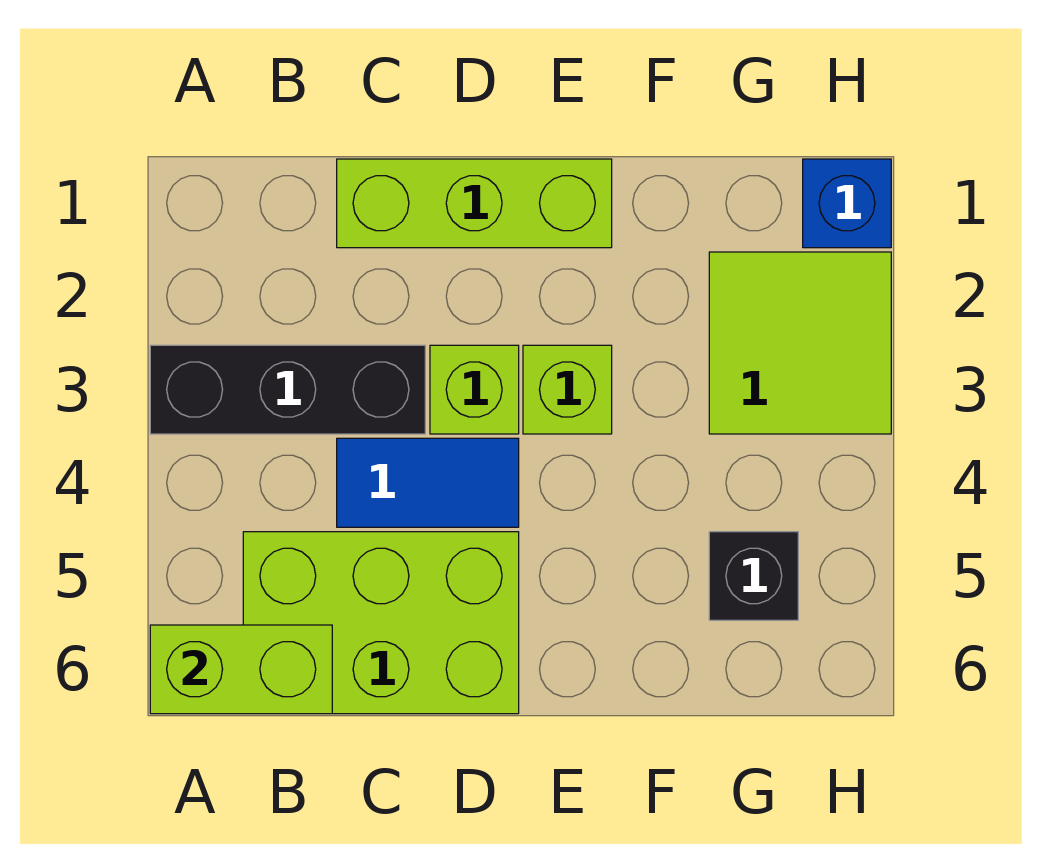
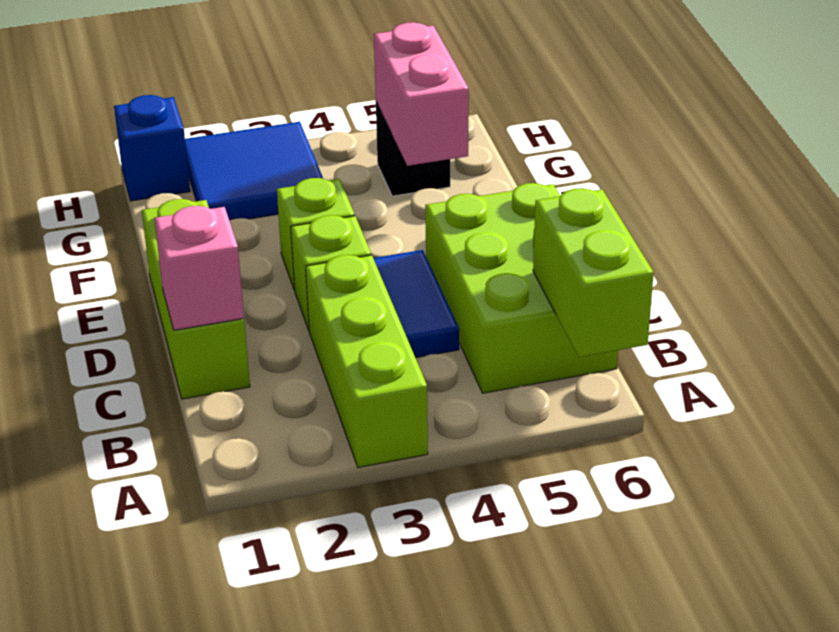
black brick A3:C3 level 1 -> lime brick A3:C3 level 1
none -> pink brick C1 level 2
none -> pink brick F5:G5 level 2
lime tile G2:H3 level 1 -> blue tile G2:H3 level 1

